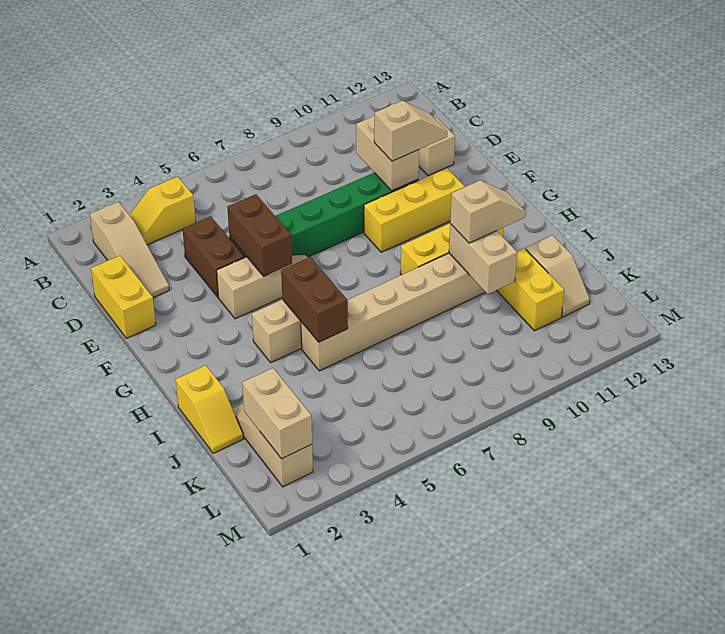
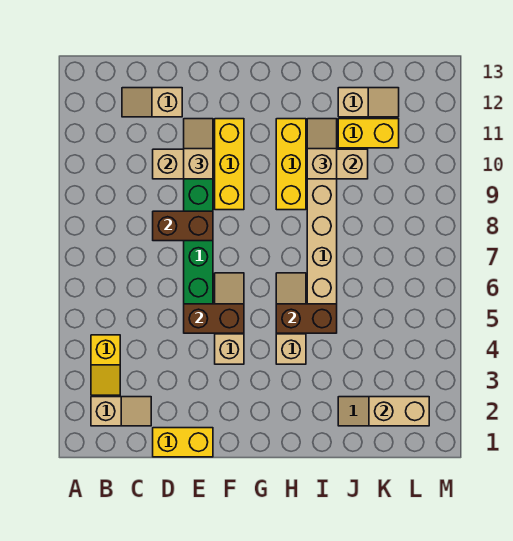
tan slope B2:D2 level 1 top B -> tan slope B2:C2 level 1 top B
brown brick D4:E4 level 1 -> brown brick D8:E8 level 2
yellow slope I1:J1 level 1 top I -> none

